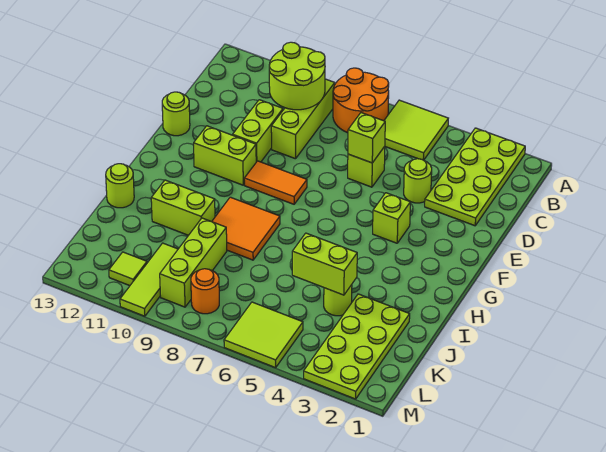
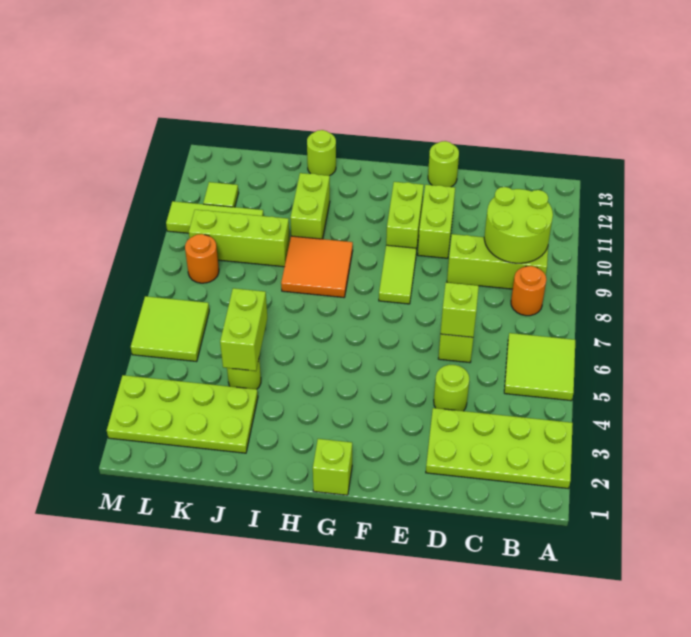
orange round brick A7:B8 level 1 -> orange round brick B8 level 1
lime brick D10:E10 level 1 -> lime brick E10:E11 level 1
lime brick F4 level 1 -> lime brick G1 level 1
orange tile F8:F9 level 1 -> lime tile F8:F9 level 1

